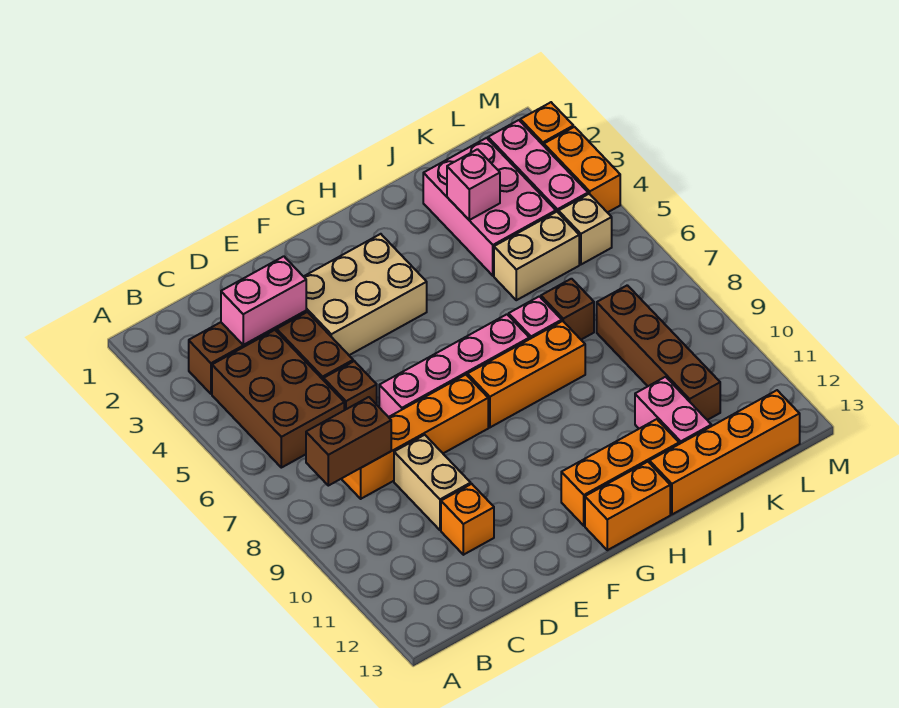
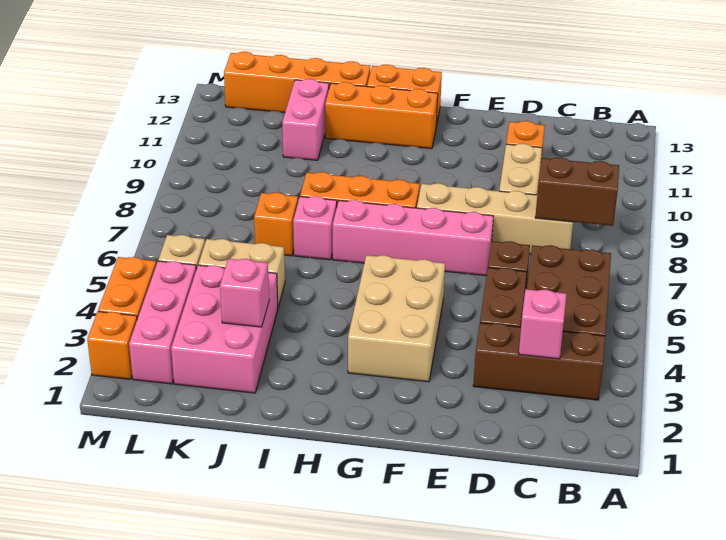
pink brick C3:D3 level 2 -> pink brick C3 level 2
orange brick C8:F8 level 1 -> tan brick C8:F8 level 1
tan brick E3:G4 level 1 -> tan brick F3:G5 level 1
brown brick J7 level 1 -> orange brick J7 level 1
brown brick K8:K11 level 1 -> none

